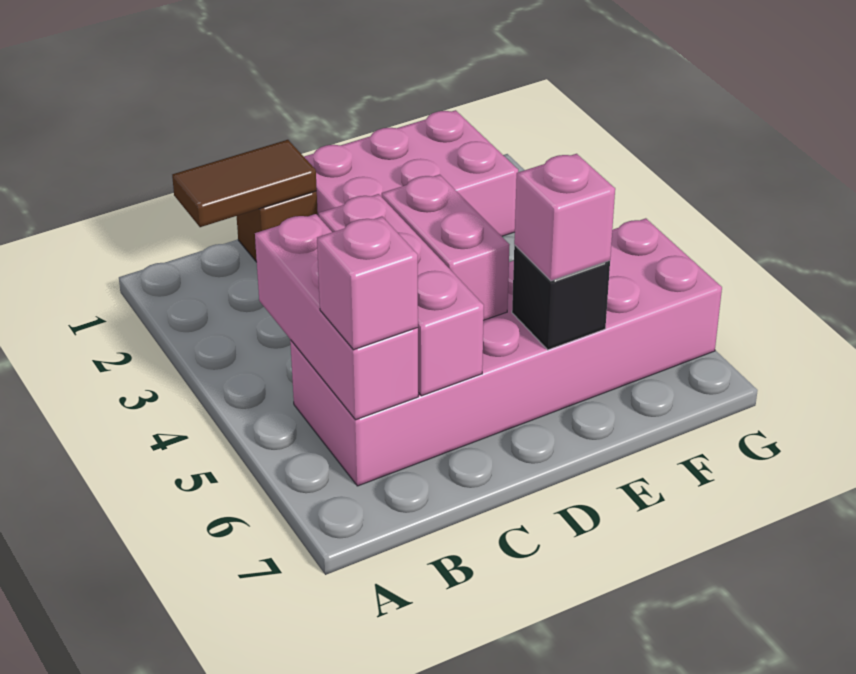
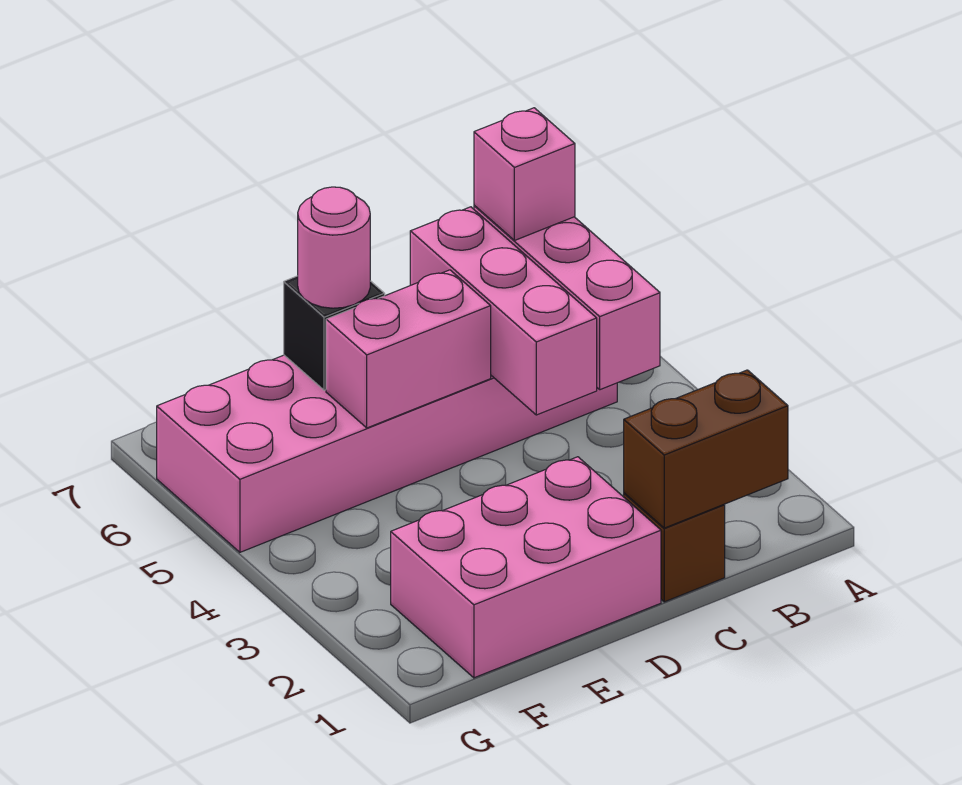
brown tile B1:C1 level 2 -> brown brick B1:C1 level 2
pink brick D4:D5 level 2 -> pink brick D5:E5 level 2
pink brick E6 level 3 -> pink round brick E6 level 3

